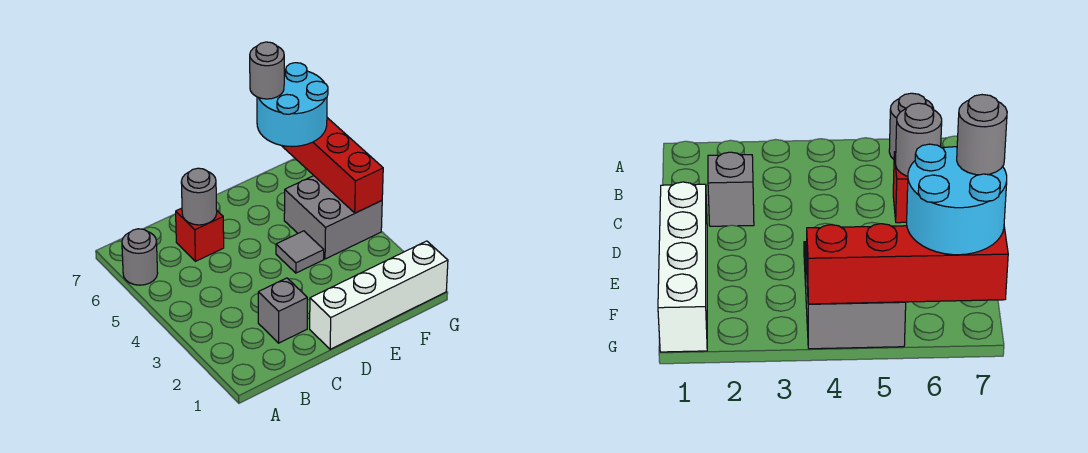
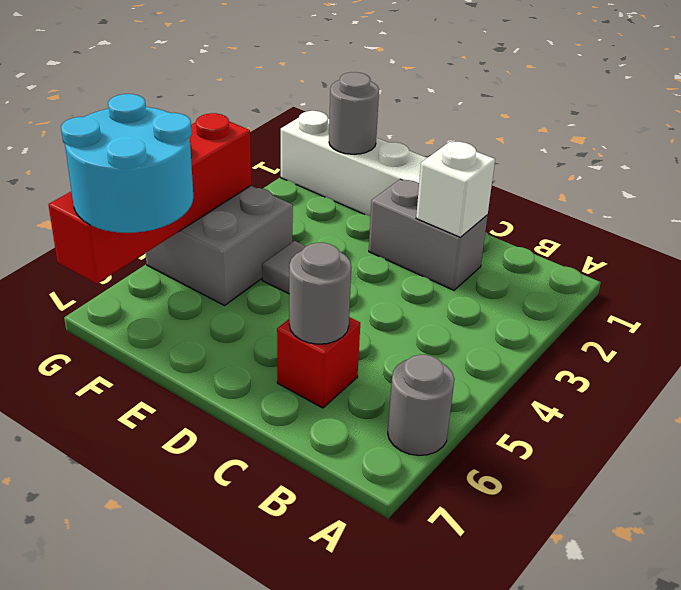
grey brick C2 level 1 -> grey brick C2:D2 level 1
none -> white brick C2 level 2
grey round brick F7 level 4 -> grey round brick F1 level 2

